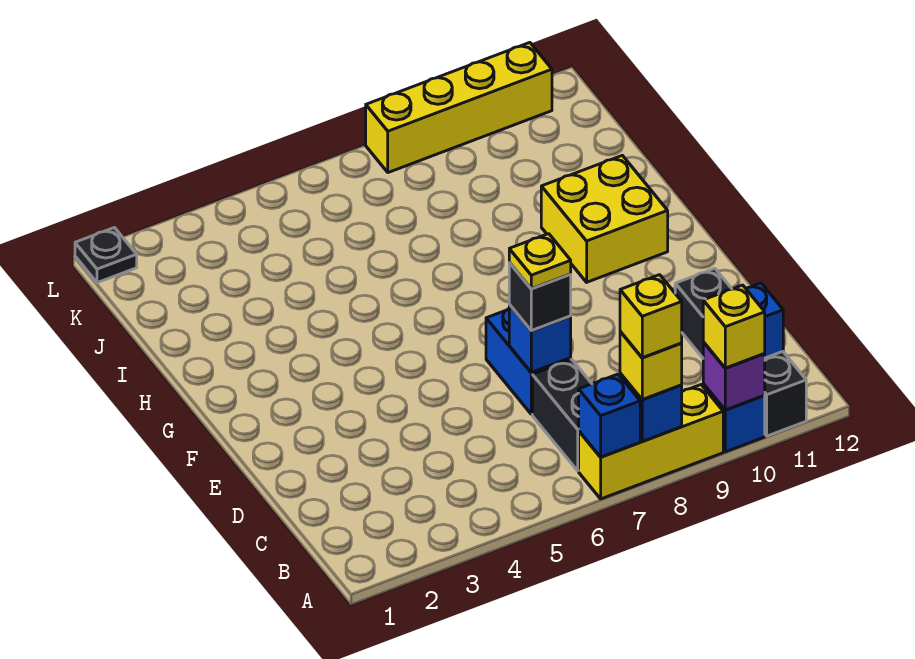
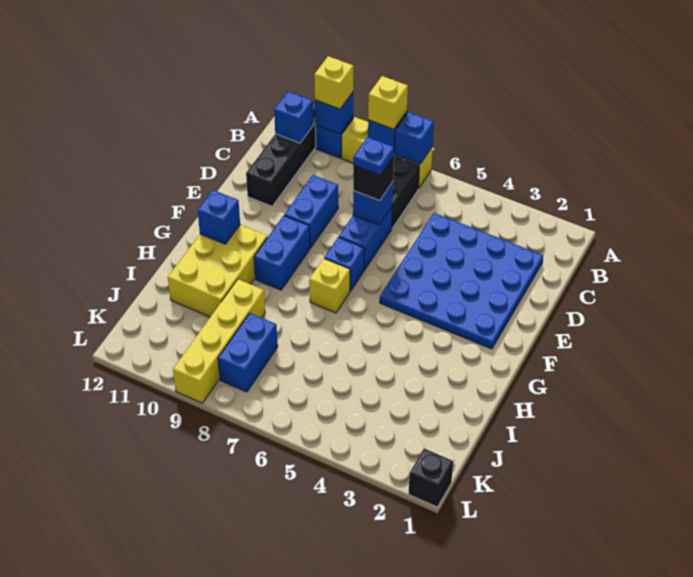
yellow brick A8 level 4 -> yellow brick G7 level 1
purple brick A10 level 2 -> blue brick A10 level 2
none -> blue plate C2:F5 level 1
yellow plate D7 level 4 -> blue plate D7 level 4
none -> blue brick D9:E9 level 1
none -> blue brick F7 level 1
none -> blue brick F9:G9 level 1
yellow brick G10:H11 level 1 -> yellow brick G10:I11 level 1
none -> blue brick G11 level 2
none -> blue brick J8:K8 level 1
black plate L1 level 1 -> black brick L1 level 1
yellow brick L8:L11 level 1 -> yellow brick I9:L9 level 1

